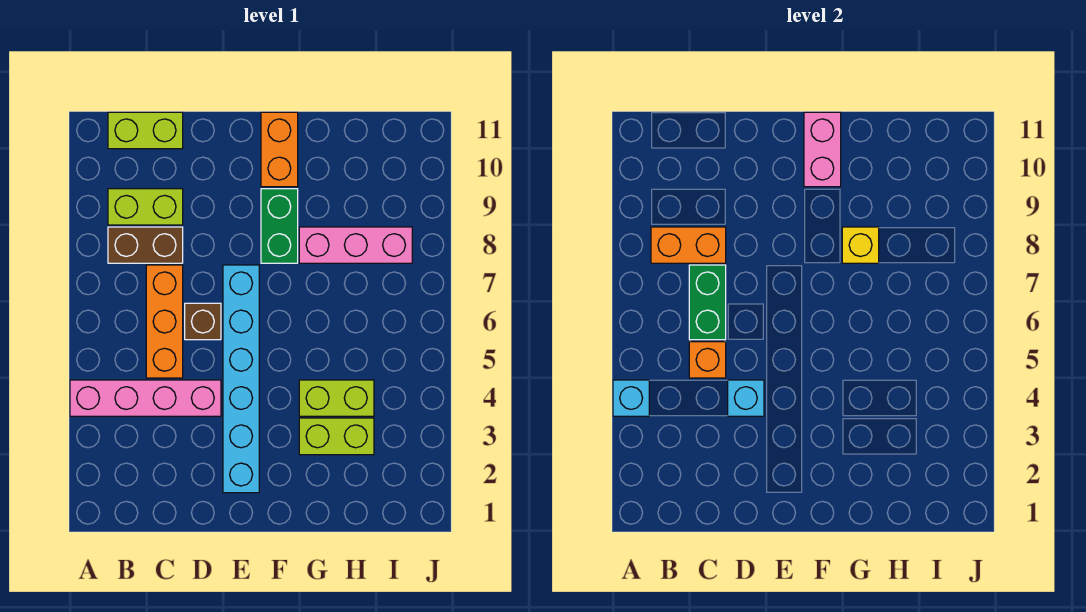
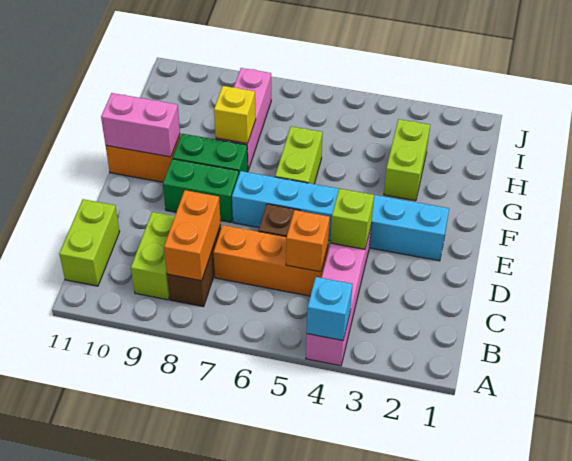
green brick C6:C7 level 2 -> green brick E8:E9 level 1
cyan brick D4 level 2 -> lime brick D4 level 2
lime brick G4:H4 level 1 -> lime brick F6:G6 level 1

